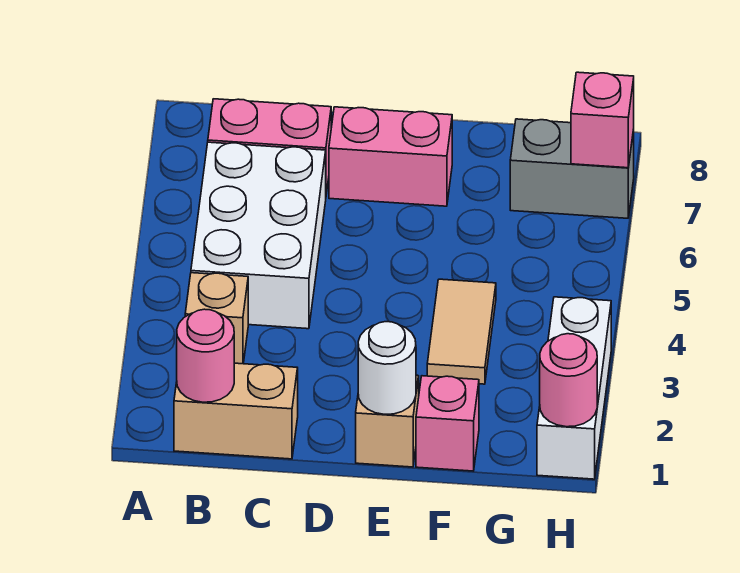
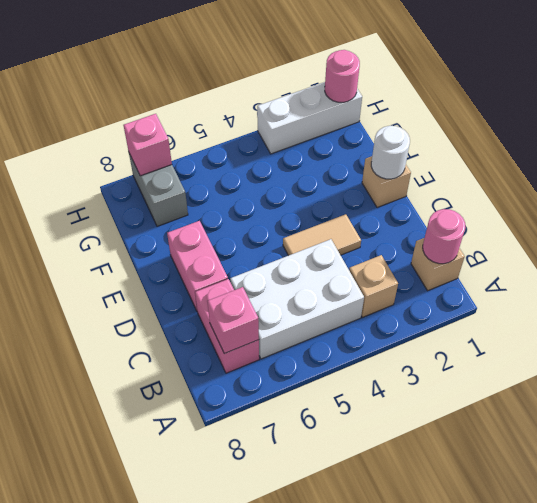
tan brick B1:C1 level 1 -> tan brick B1 level 1
pink brick F1 level 1 -> pink brick B7 level 2
tan tile F3:F4 level 1 -> tan tile D3:D4 level 1

